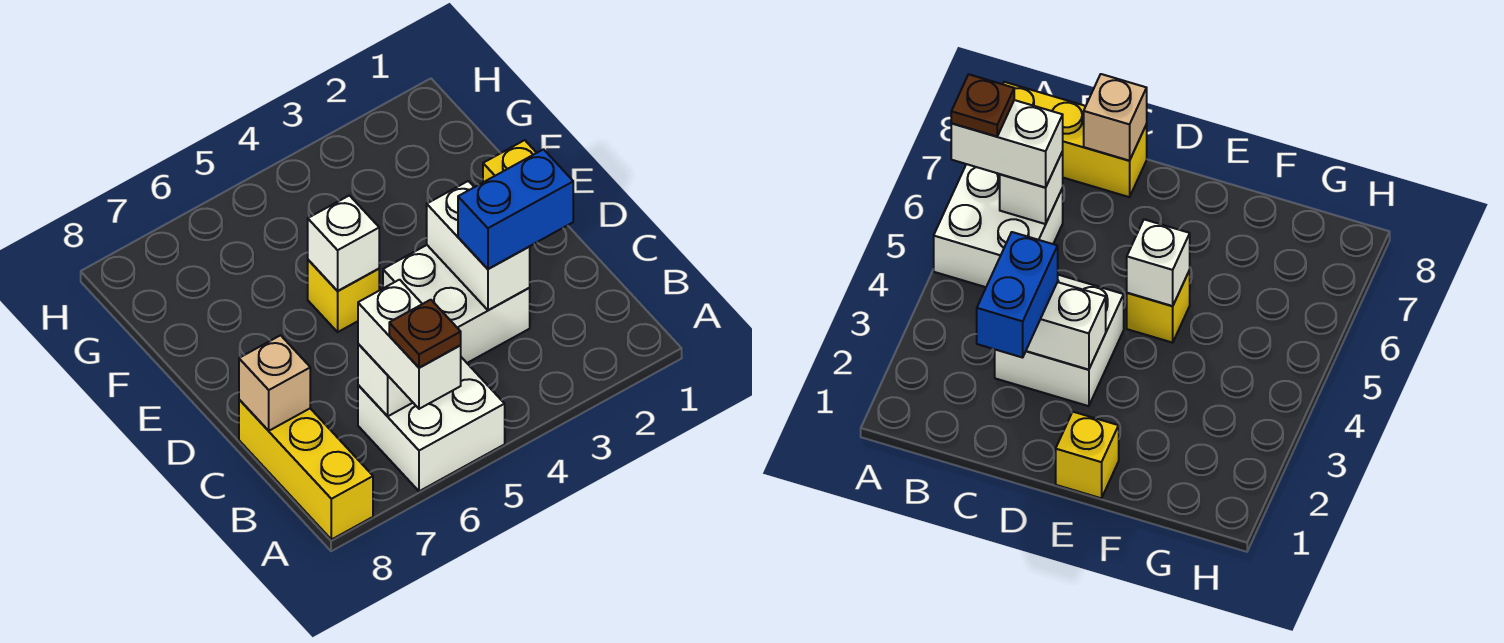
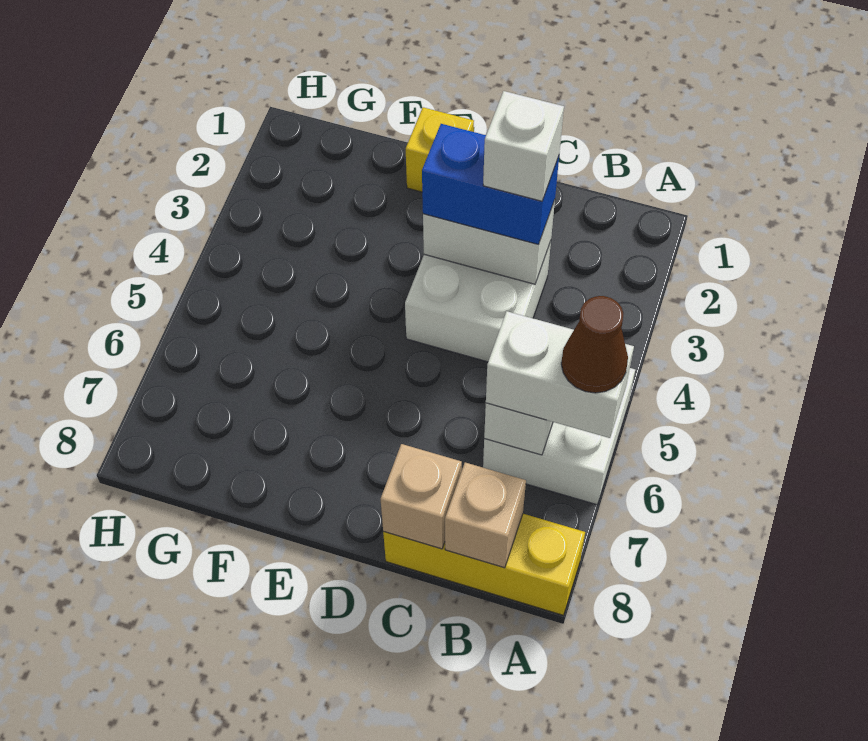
brown plate A6 level 4 -> brown cone A6 level 4
none -> tan brick B8 level 2
blue brick C2:C3 level 3 -> blue brick C3:D3 level 3
yellow brick E5 level 1 -> none
white brick E5 level 2 -> white brick C3 level 4

